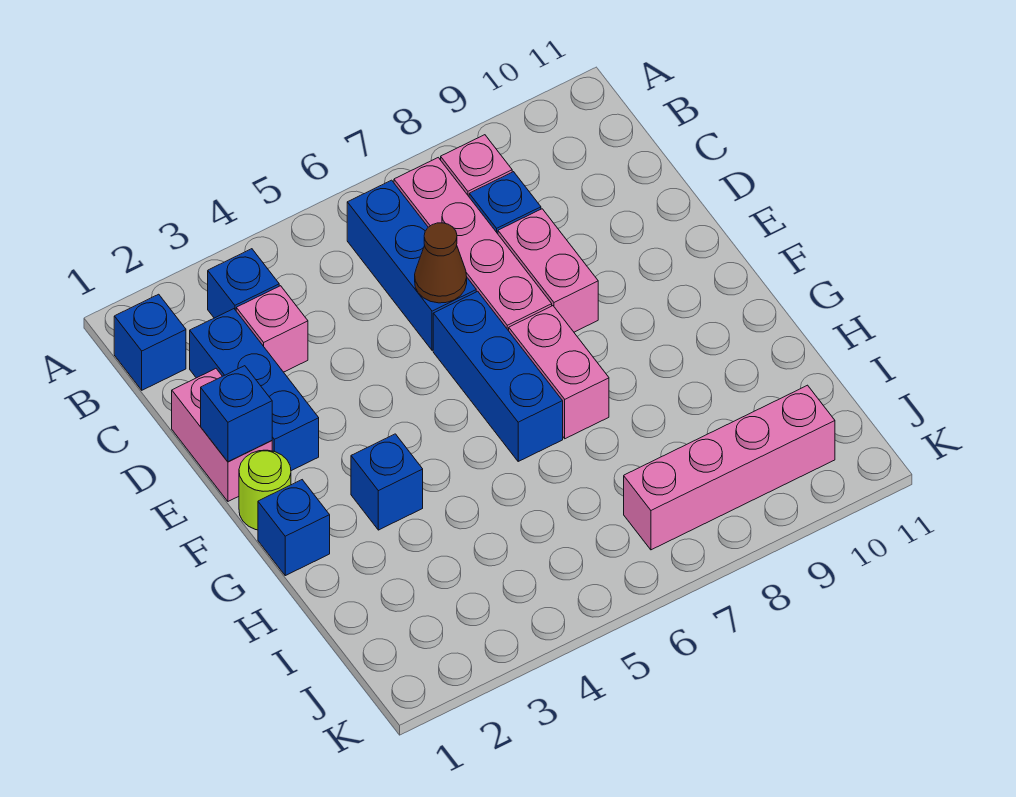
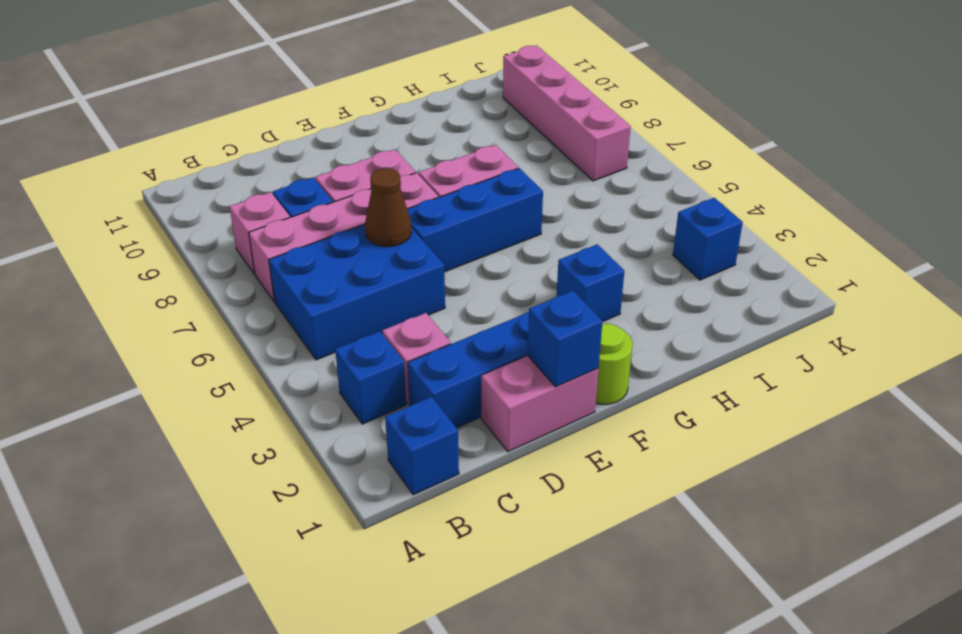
blue brick B6:D6 level 1 -> blue brick B5:D6 level 1
blue brick G1 level 1 -> blue brick J3 level 1

